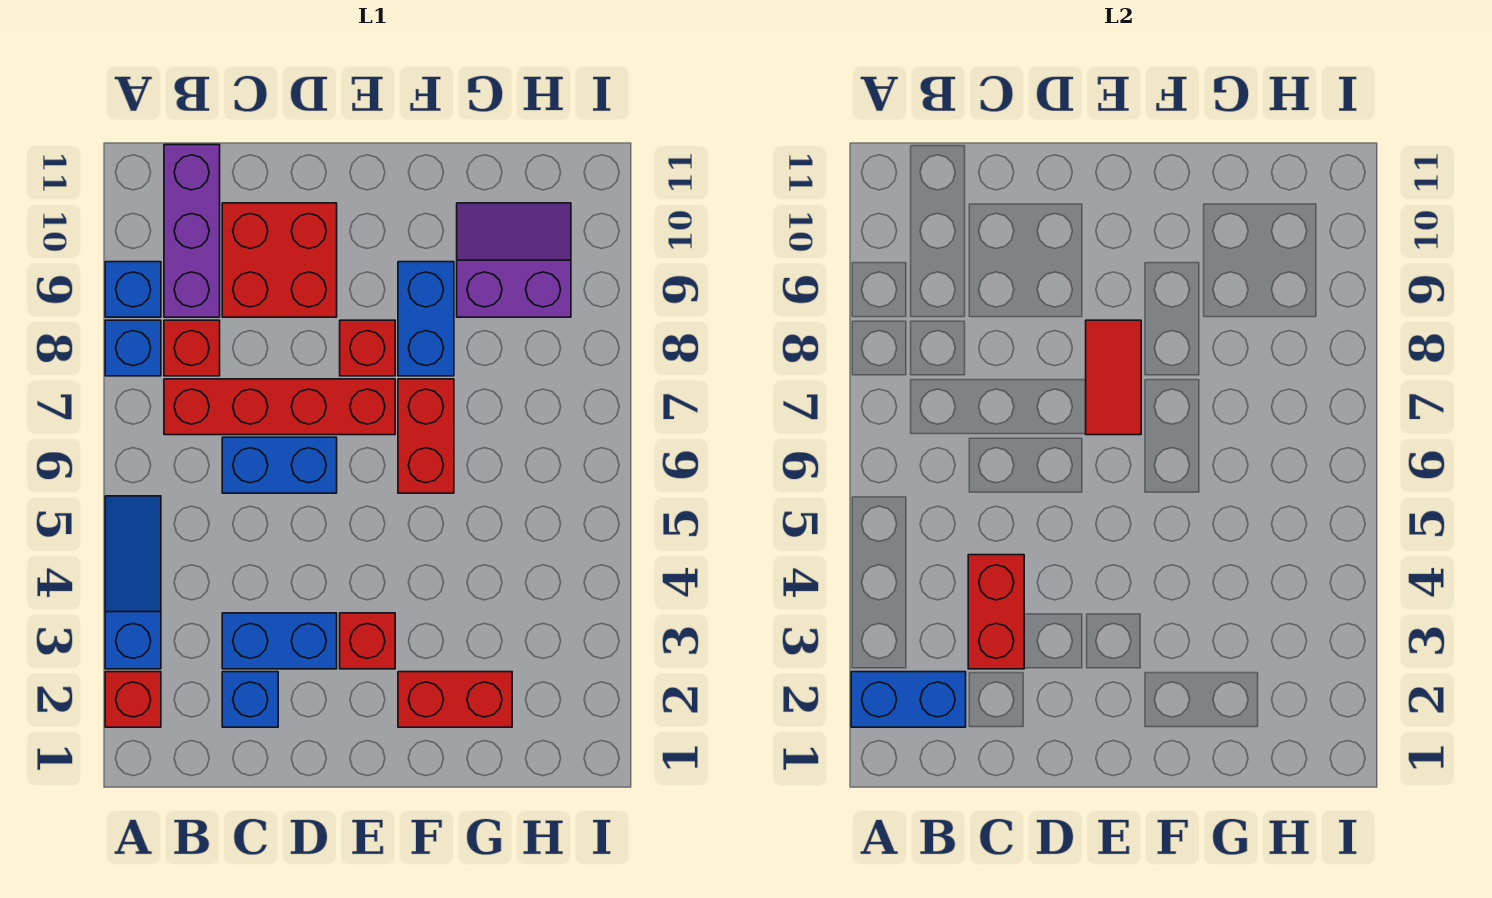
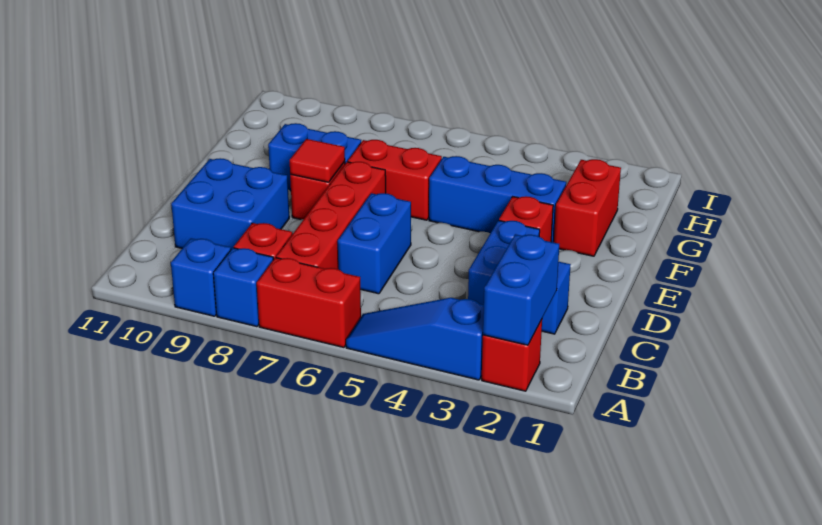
purple brick B9:B11 level 1 -> none
red brick C3:C4 level 2 -> red brick A6:A7 level 1
red brick C9:D10 level 1 -> blue brick C9:D10 level 1
red tile E7:E8 level 2 -> red tile E8 level 2
none -> blue brick F3:F5 level 1
purple slope G9:H10 level 1 top 9 -> none

